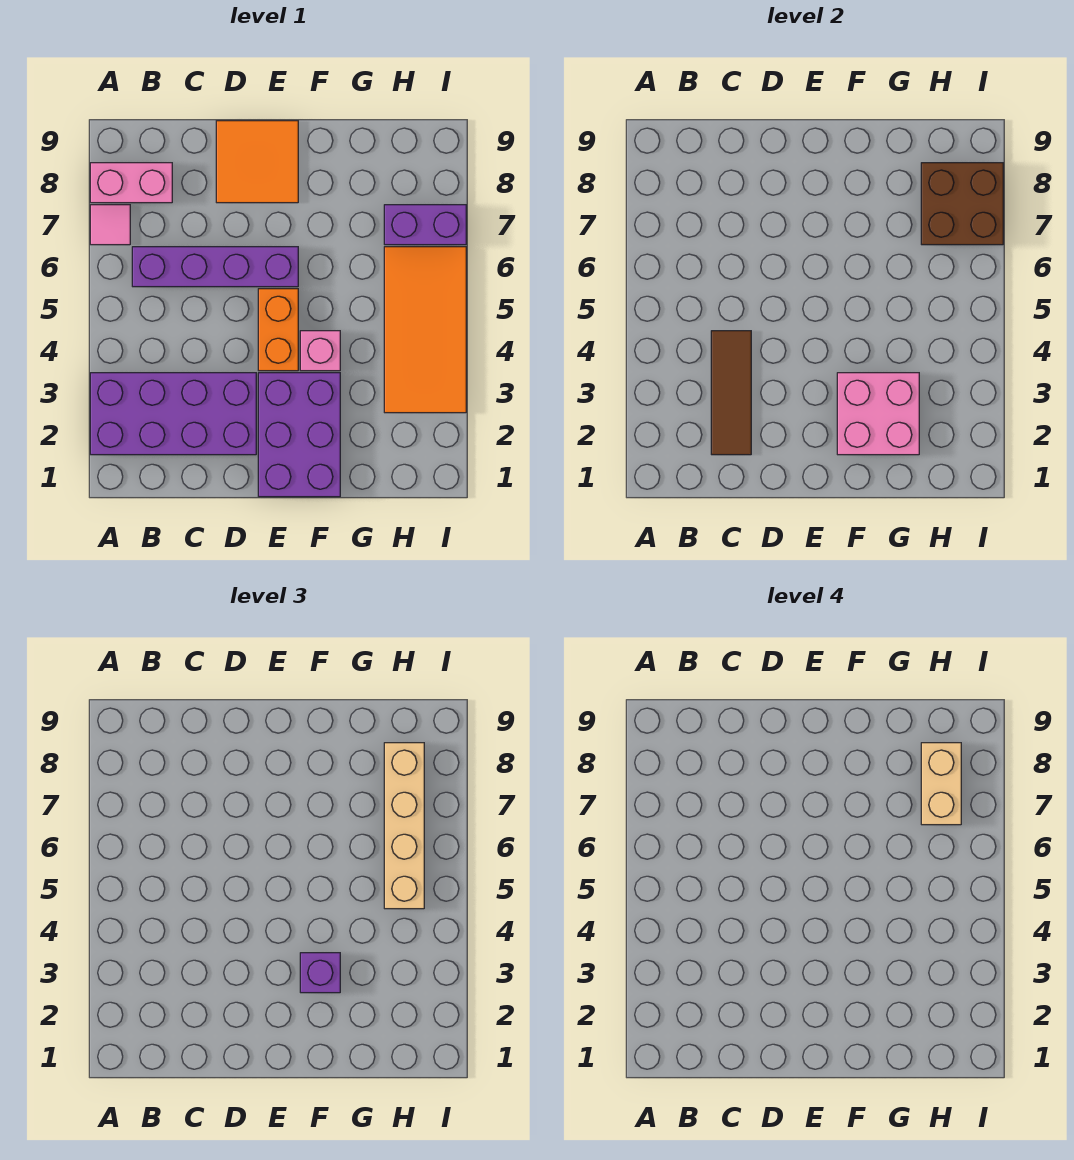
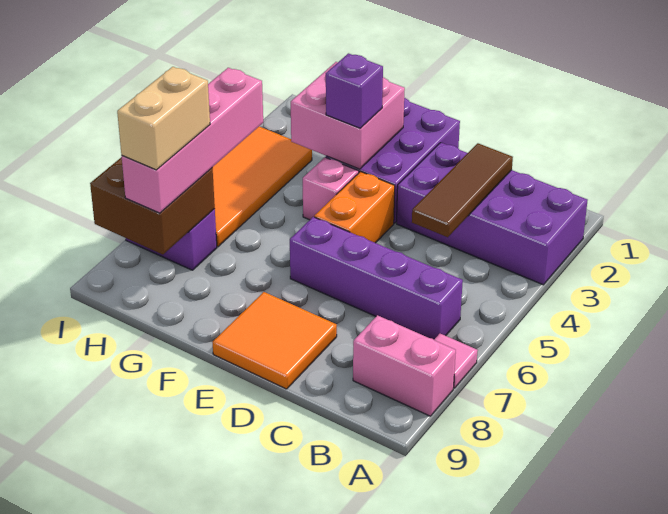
tan brick H5:H8 level 3 -> pink brick H5:H8 level 3

